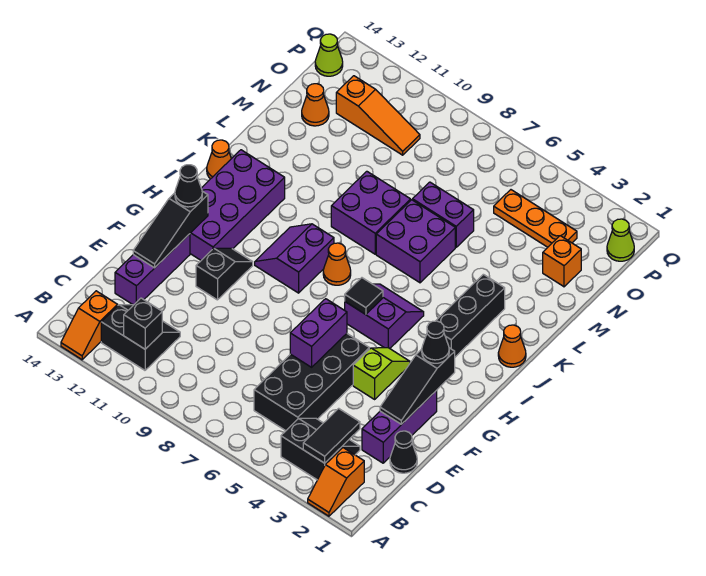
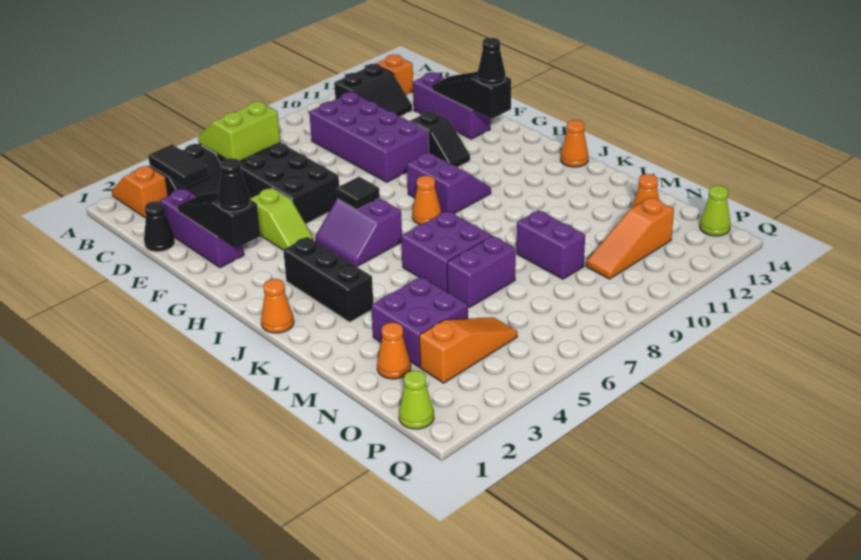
none -> lime slope B5:C6 level 2 top C
black brick B11 level 2 -> none
purple brick E6:F6 level 2 -> purple brick M9:N9 level 1
purple brick G12:J13 level 1 -> purple brick C9:F10 level 1
purple slope H5:I6 level 1 top H -> purple slope H5:I6 level 1 top 6
purple brick K8:L9 level 1 -> purple brick M3:N4 level 1
orange brick N2 level 1 -> orange cone N2 level 1
orange plate O3:O5 level 1 -> orange slope O3:O5 level 1 top 3

